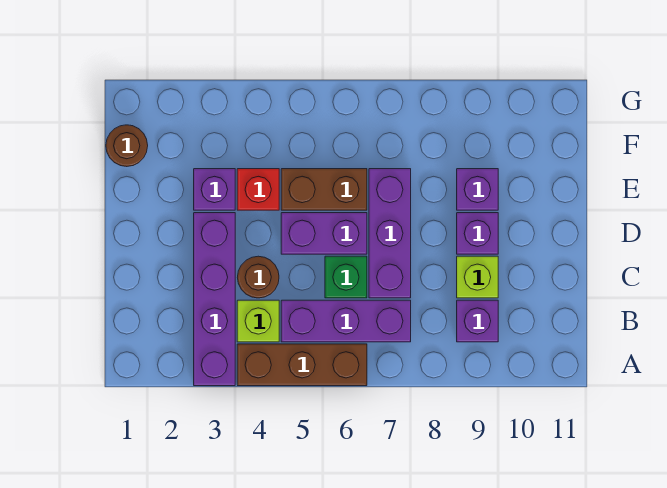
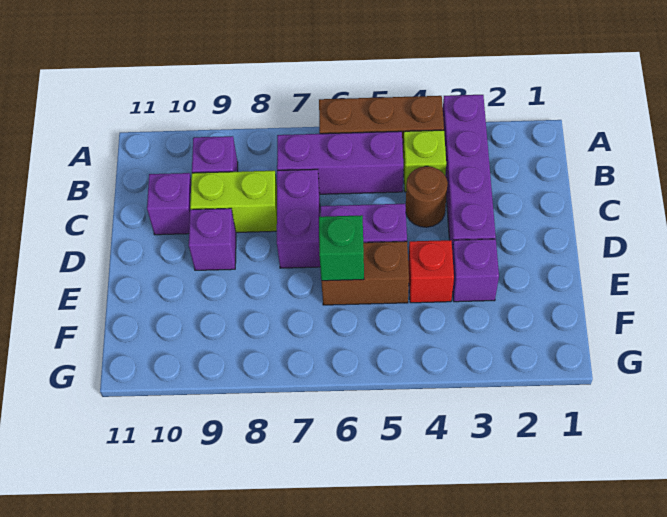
green brick C6 level 1 -> green brick E6 level 2
purple brick C7:E7 level 1 -> purple brick C7:D7 level 1
lime brick C9 level 1 -> lime brick C8:C9 level 1
purple brick E9 level 1 -> purple brick C10 level 1
brown round brick F1 level 1 -> none

